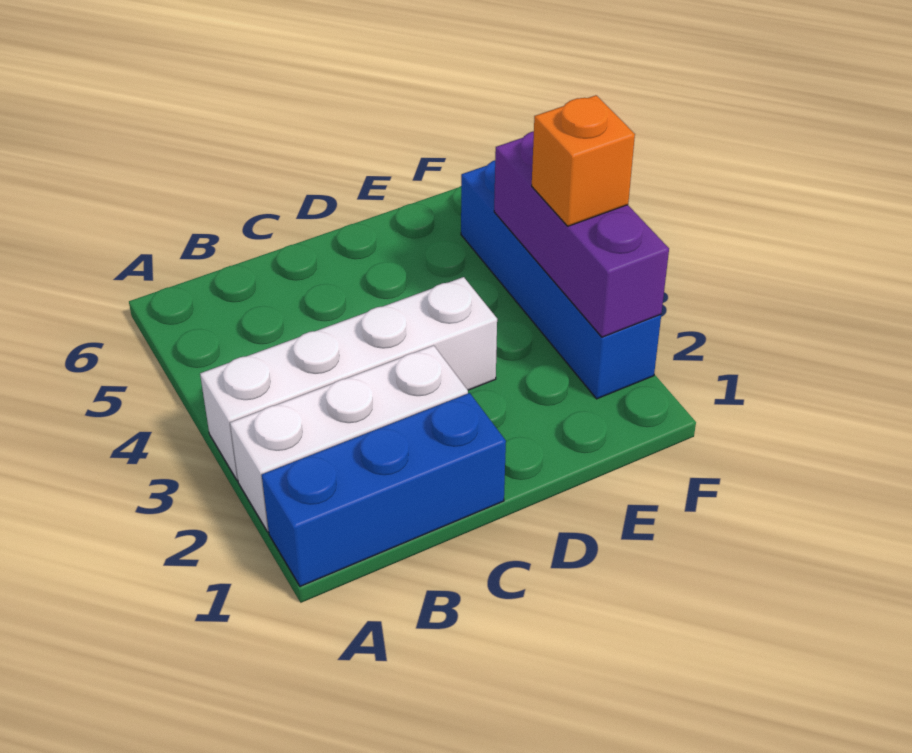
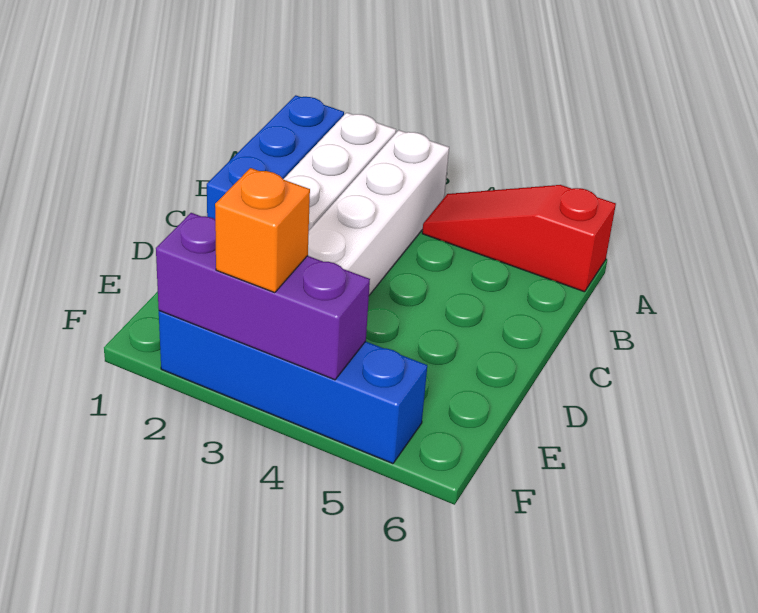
none -> red slope A4:A6 level 1 top 6

